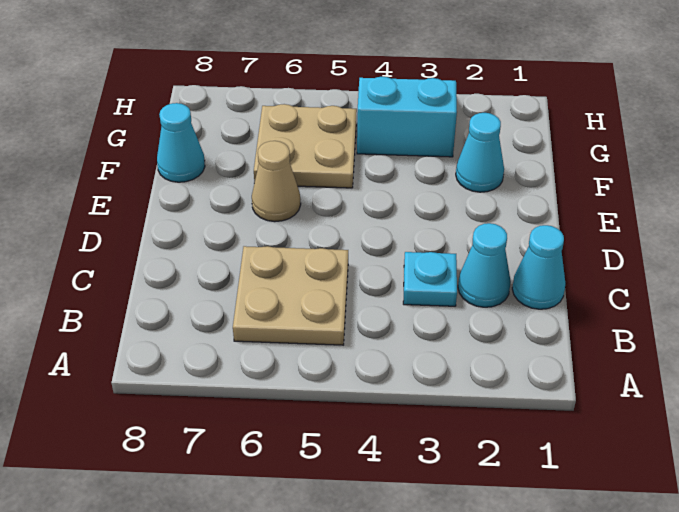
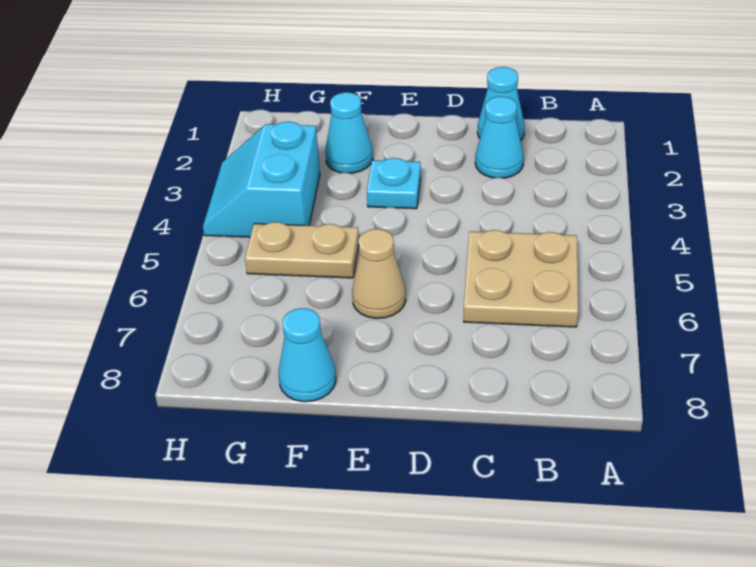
cyan plate C3 level 1 -> cyan plate E3 level 1
tan plate F5:G6 level 1 -> tan plate F5:G5 level 1

